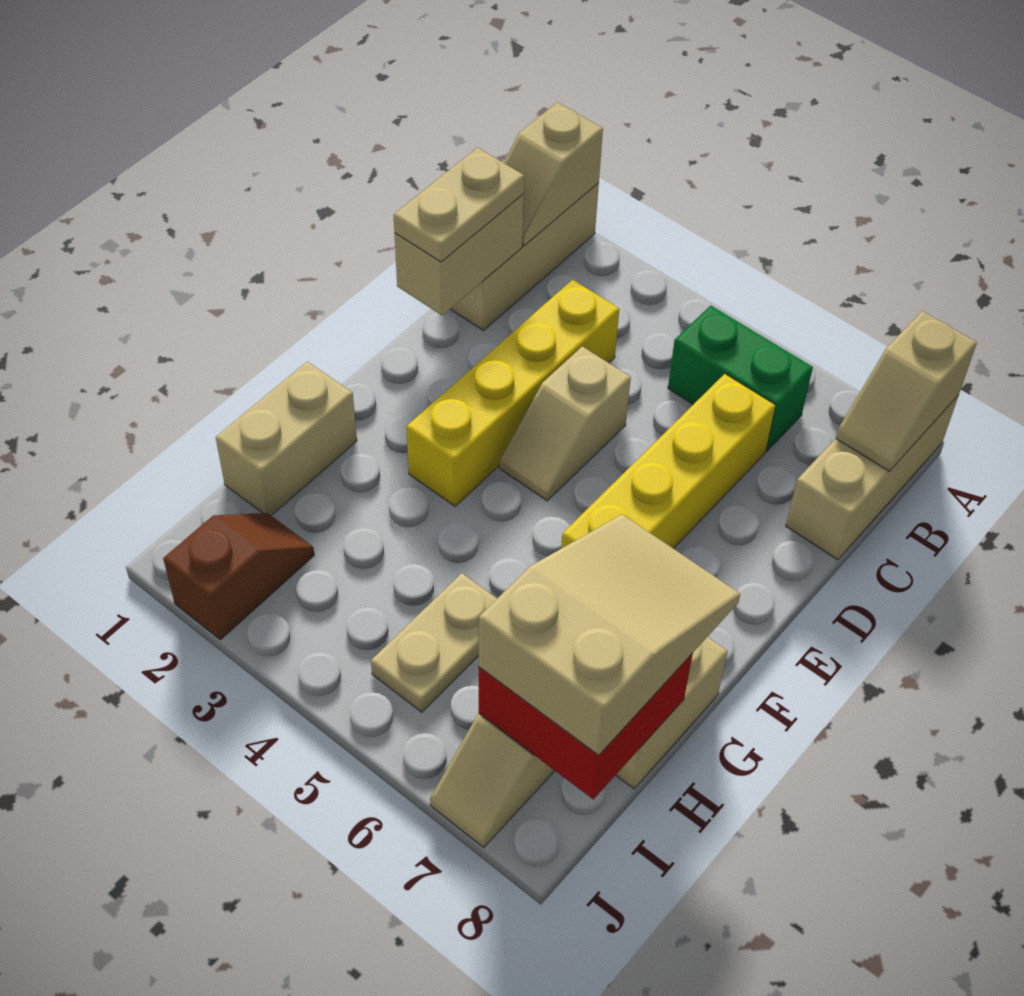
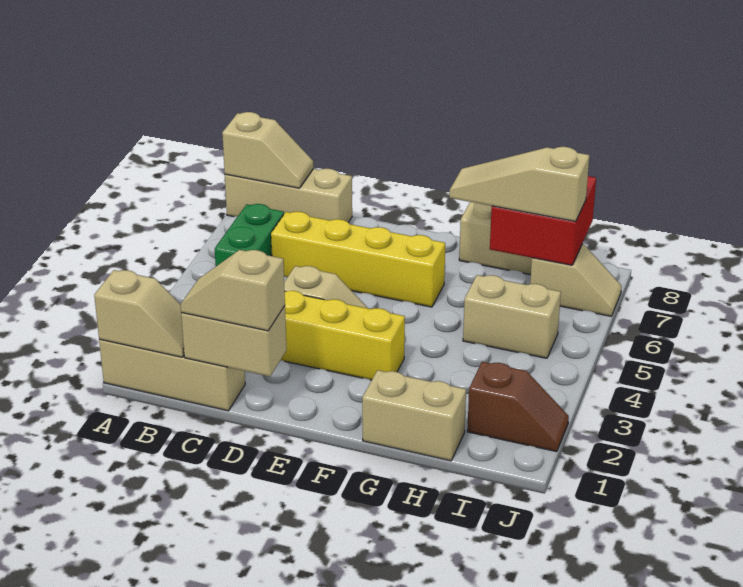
tan plate C1:D1 level 3 -> tan slope C1:D1 level 3 top D
tan slope G7:I8 level 3 top I -> tan slope G7:I7 level 3 top I
tan plate H5:I5 level 1 -> tan brick H5:I5 level 1
brown slope I2:J2 level 1 top J -> brown slope I2:J2 level 1 top I

